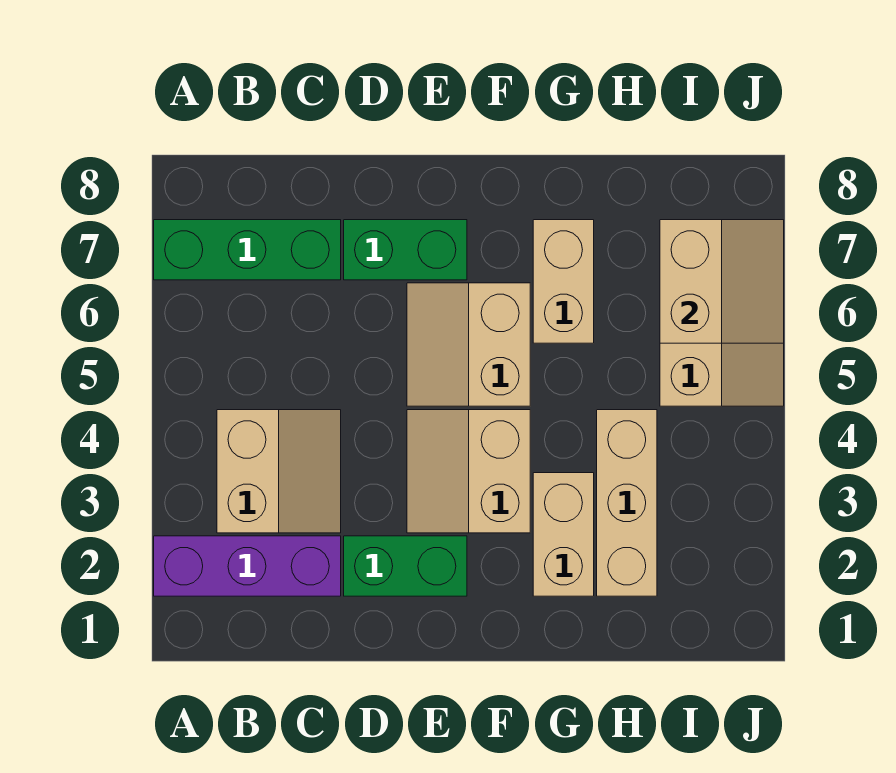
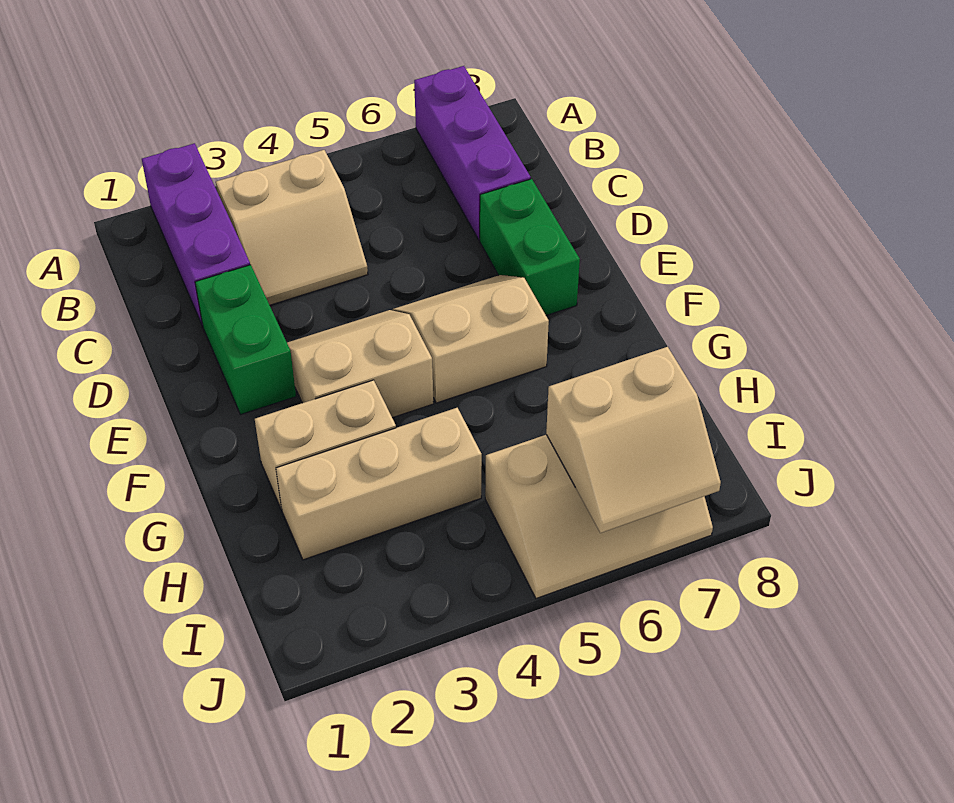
green brick A7:C7 level 1 -> purple brick A7:C7 level 1
tan brick G6:G7 level 1 -> none

